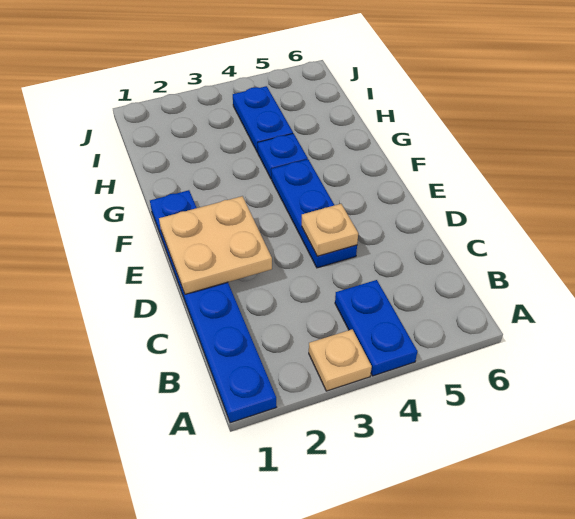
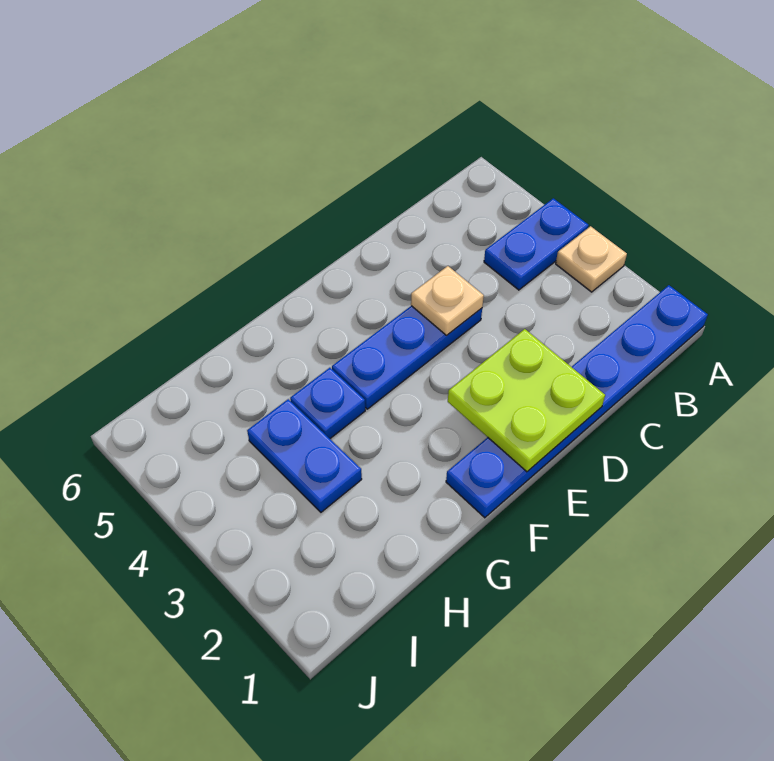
tan plate D1:E2 level 2 -> lime plate D1:E2 level 2
blue plate H4:I4 level 1 -> blue plate H3:H4 level 1

